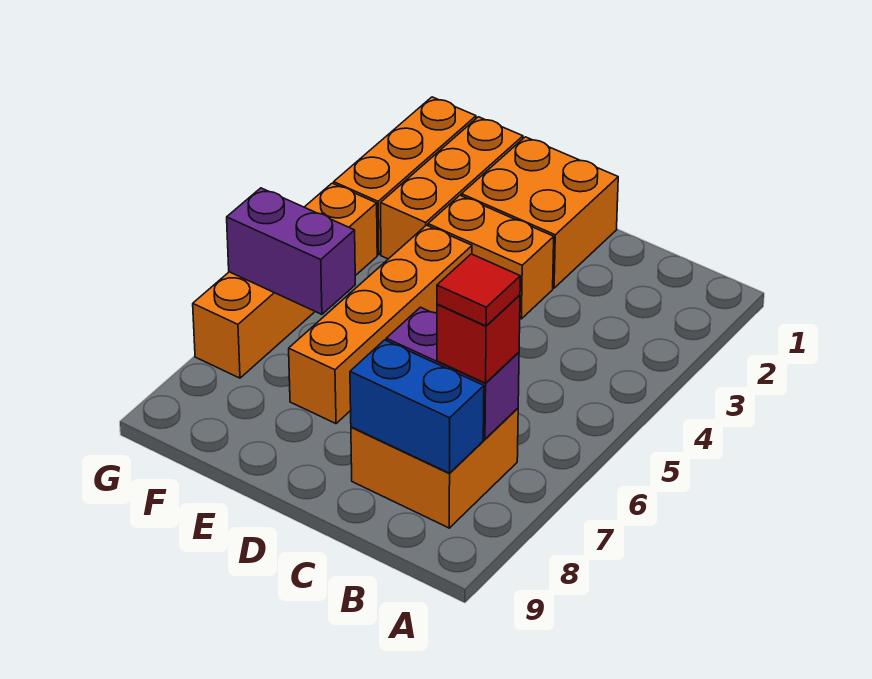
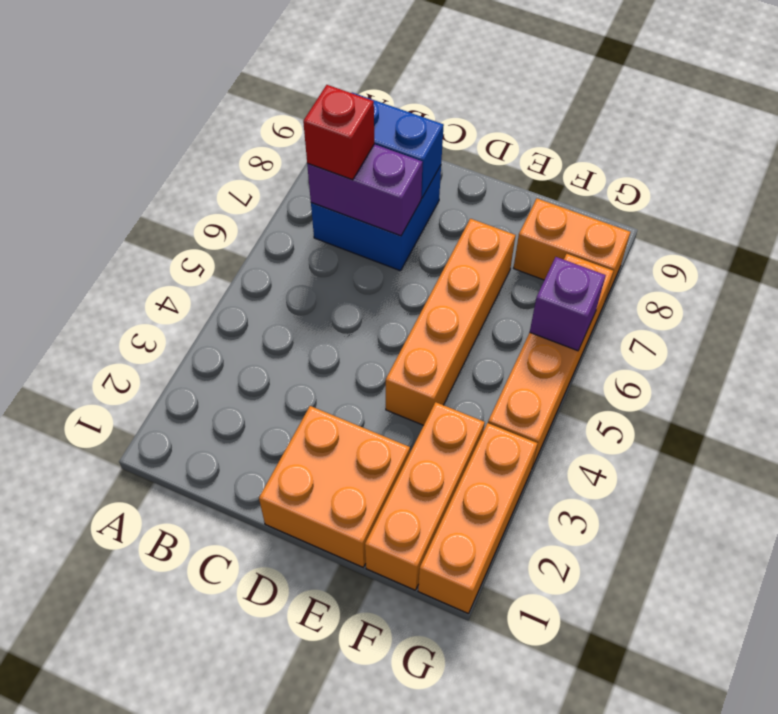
orange brick B7:C8 level 1 -> blue brick B7:C8 level 1
red tile B7 level 4 -> none
orange brick D3:E3 level 1 -> orange brick F8:G8 level 1
purple brick F6:G6 level 2 -> purple brick G6 level 2

